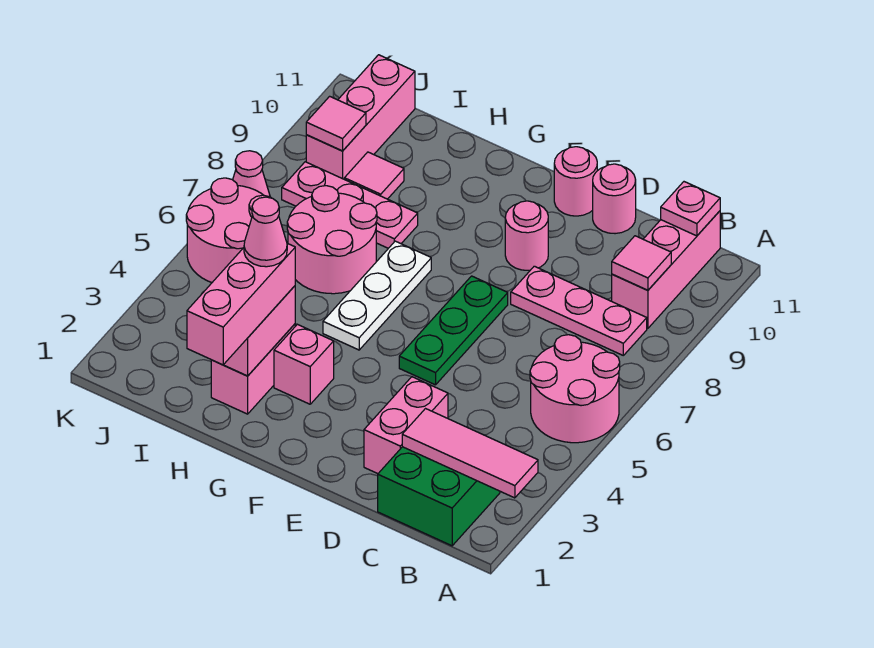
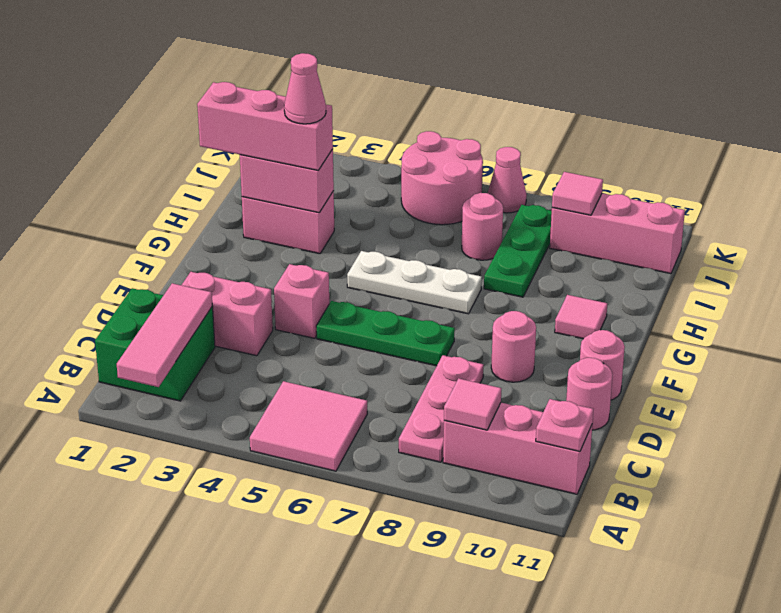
pink round brick A5:B6 level 1 -> pink tile A5:B6 level 1
pink brick G3 level 1 -> pink brick E4 level 1
pink round brick H6:I7 level 1 -> pink round brick I7 level 1
pink plate H8:J8 level 1 -> green plate H8:J8 level 1
pink tile I9 level 1 -> pink tile G10 level 1

